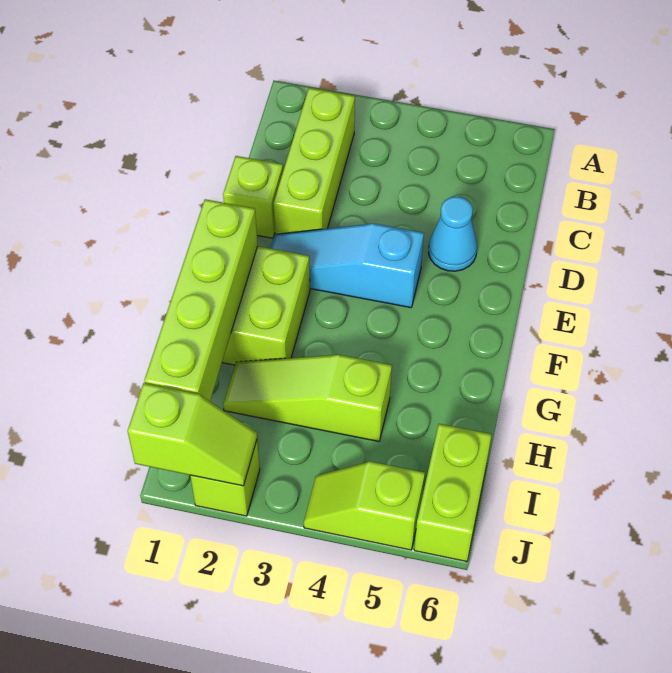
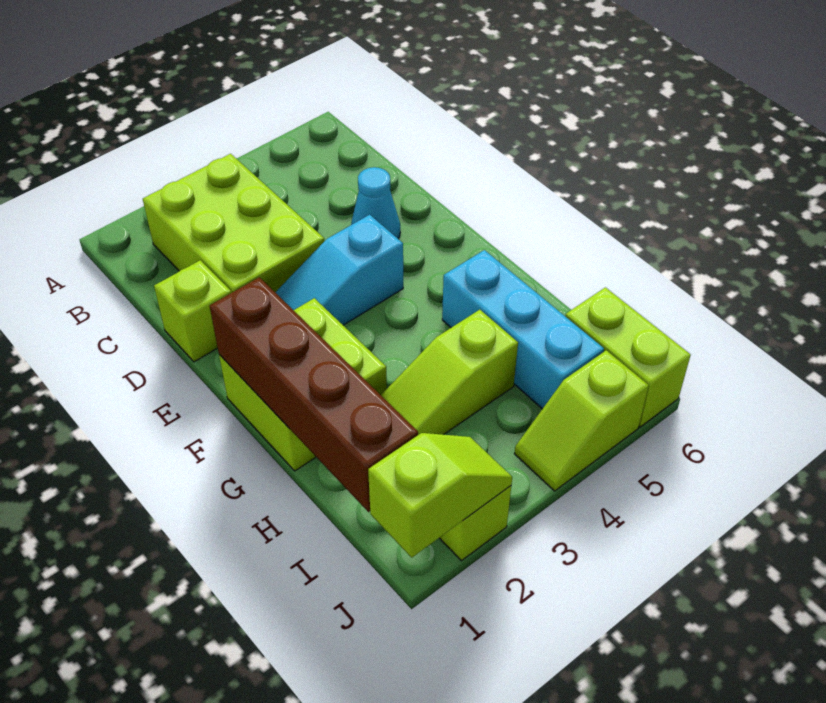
lime brick B2:D2 level 1 -> lime brick B2:D3 level 1
lime brick F1:I1 level 2 -> brown brick F1:I1 level 2
none -> cyan brick G5:I5 level 1

